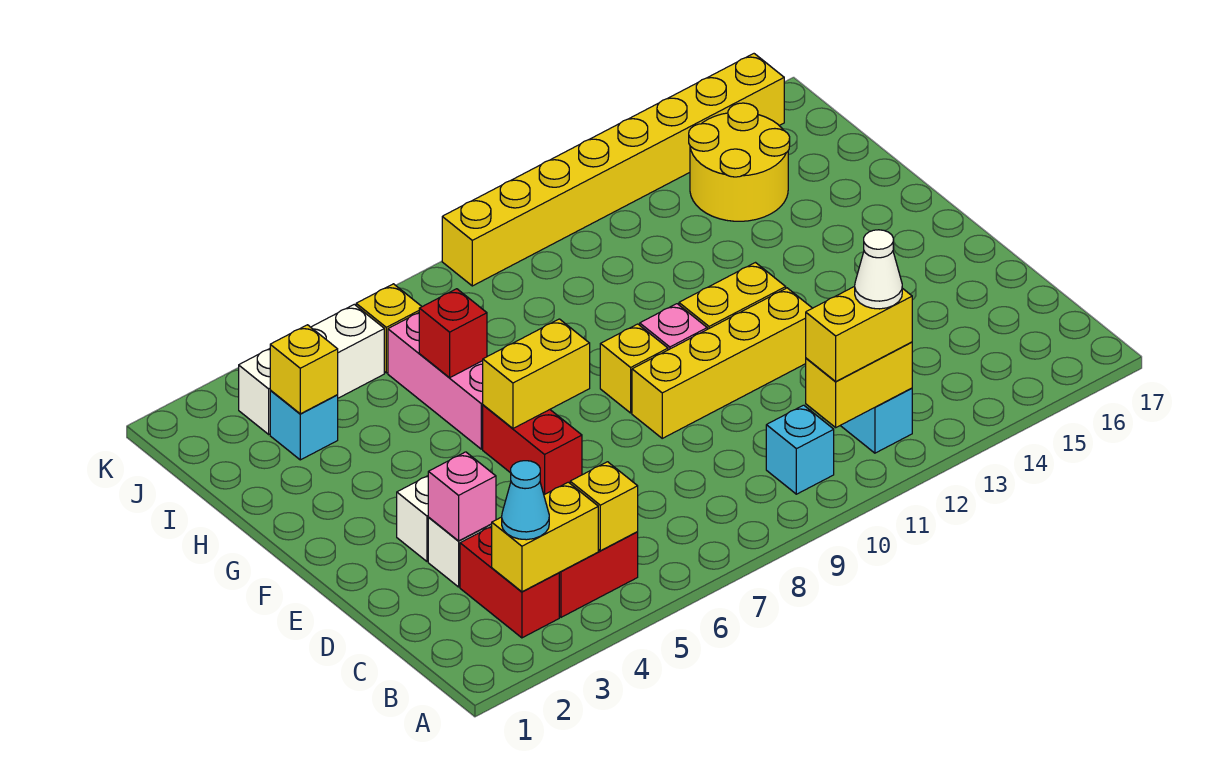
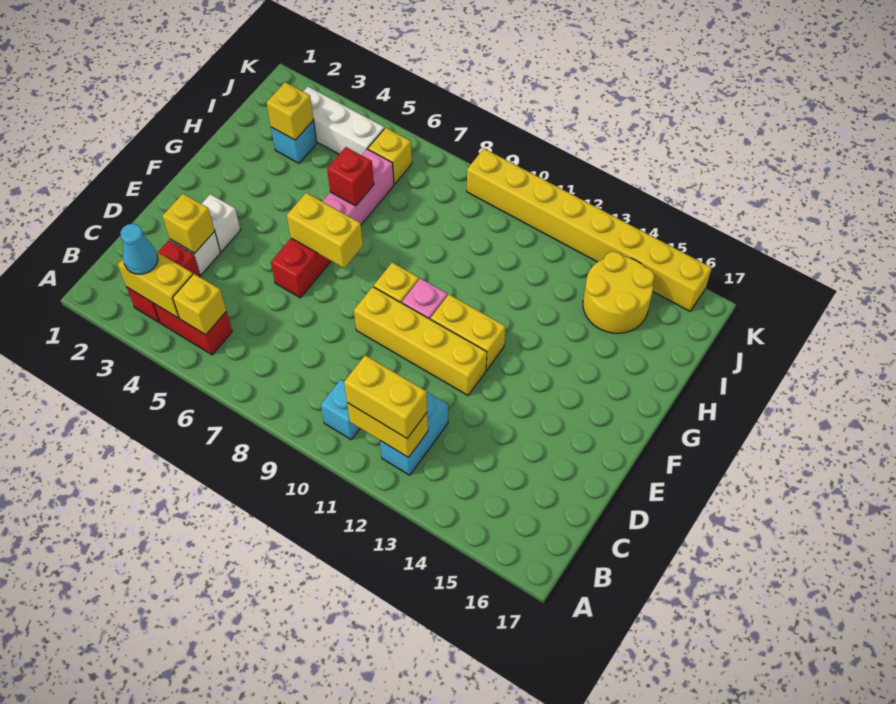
white cone B12 level 4 -> none
pink brick D3 level 2 -> yellow brick D3 level 2

